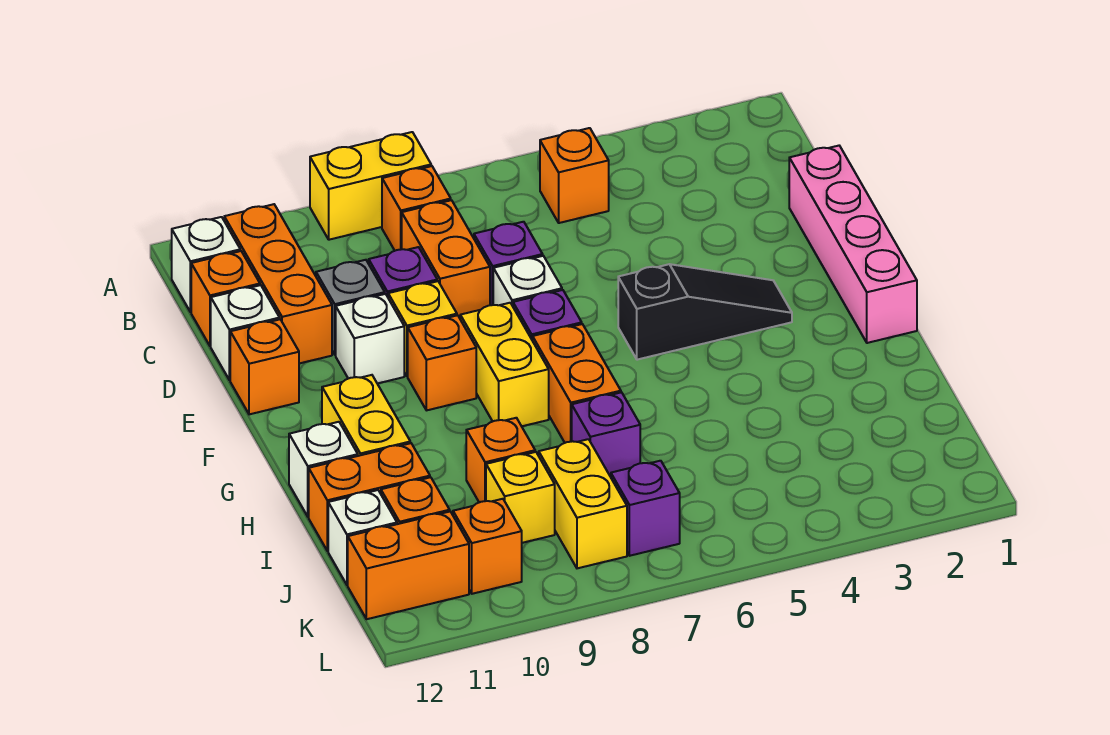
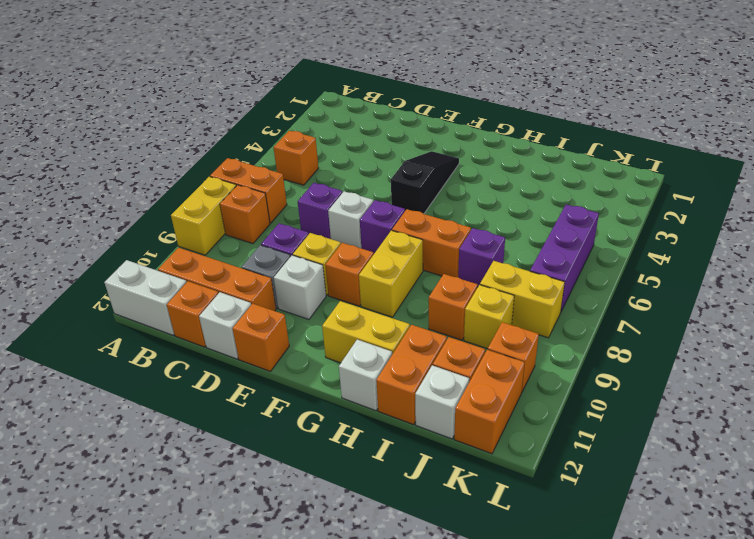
white brick B12 level 1 -> white brick A12:B12 level 1
orange brick C8:D8 level 1 -> orange brick A7:B7 level 1
pink brick D1:G1 level 1 -> none
yellow brick F8:G8 level 1 -> yellow brick G8:G9 level 1
purple brick K7 level 1 -> purple brick K5:K7 level 1

